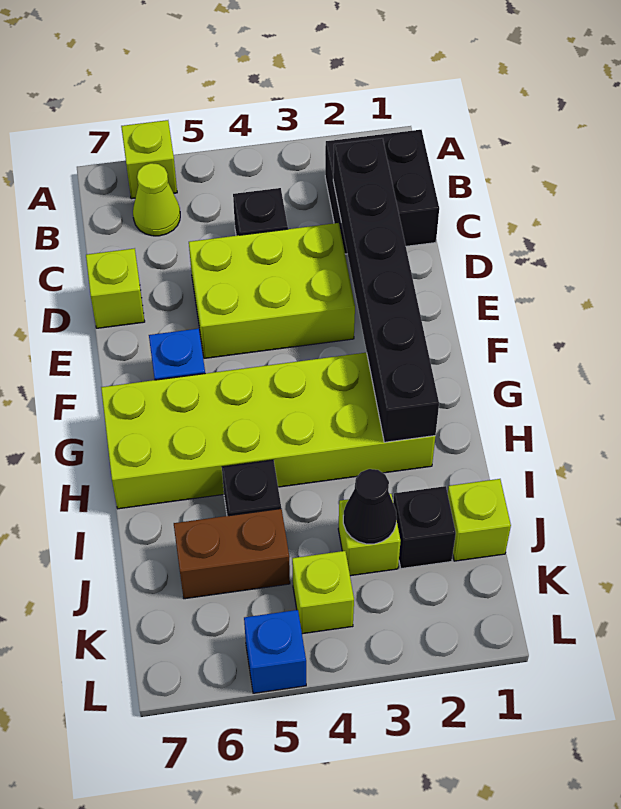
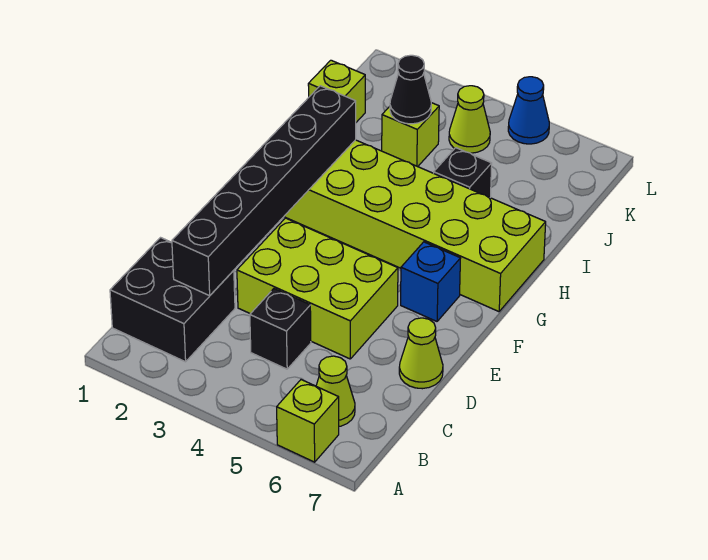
lime brick D7 level 1 -> lime cone D7 level 1
black brick J2 level 1 -> none
brown brick J5:J6 level 1 -> none
lime brick K4 level 1 -> lime cone K4 level 1
blue brick L5 level 1 -> blue cone L5 level 1

